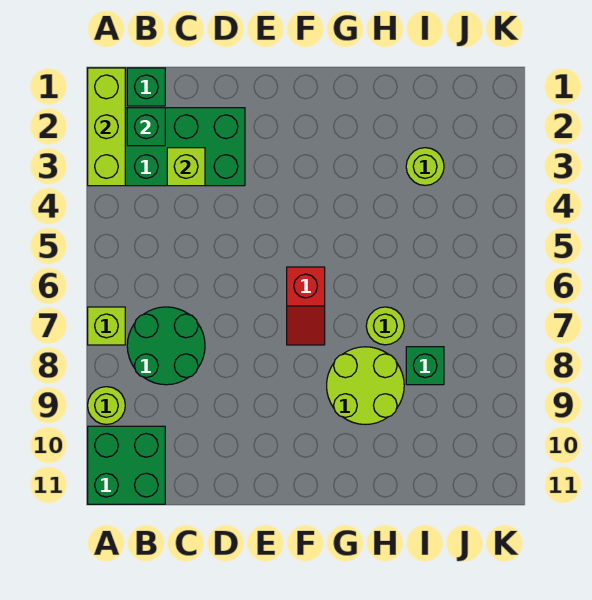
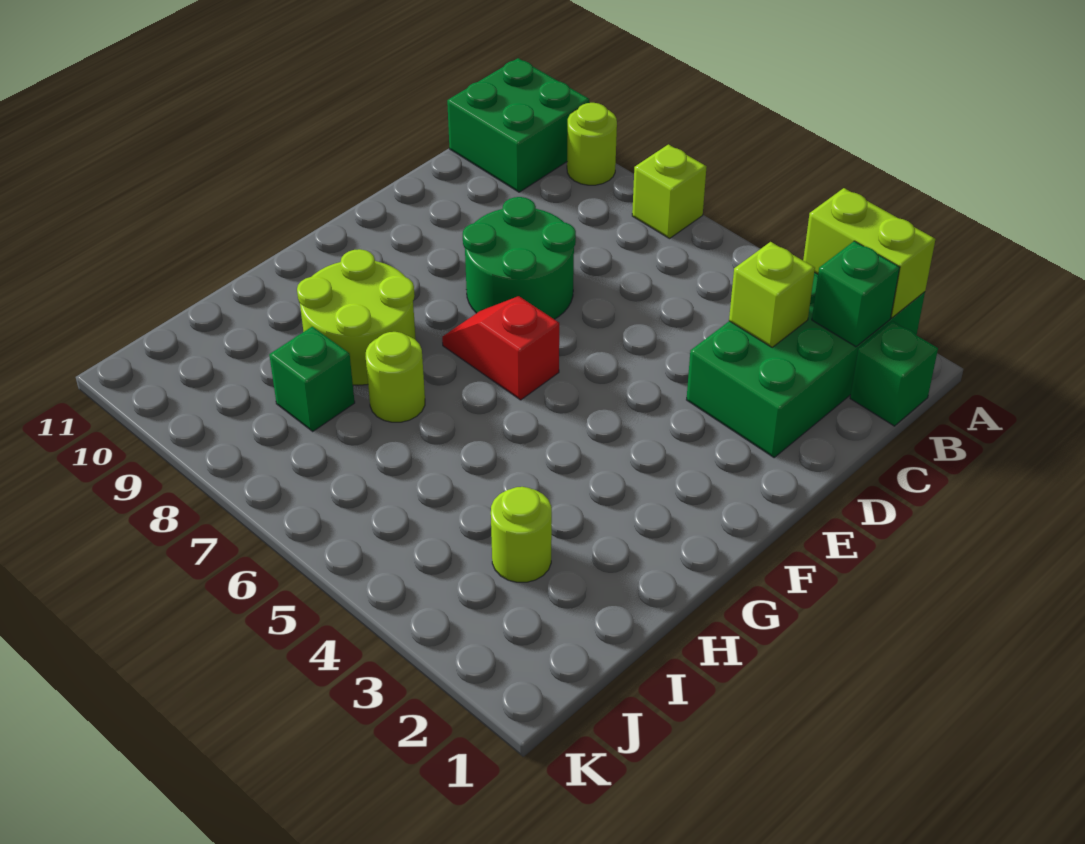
lime brick A1:A3 level 2 -> lime brick A2:A3 level 2
green round brick B7:C8 level 1 -> green round brick D7:E8 level 1

